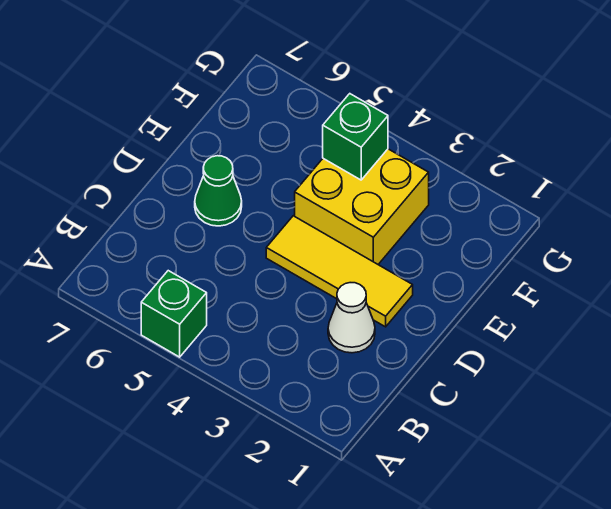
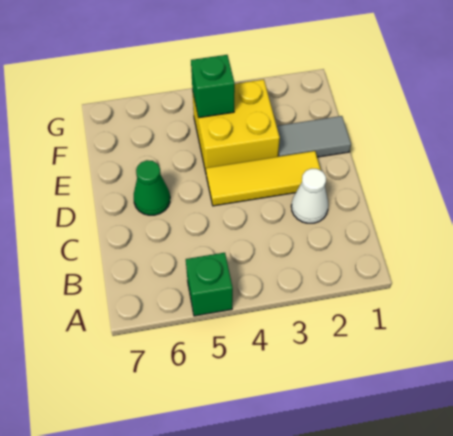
none -> grey tile E1:E2 level 1

